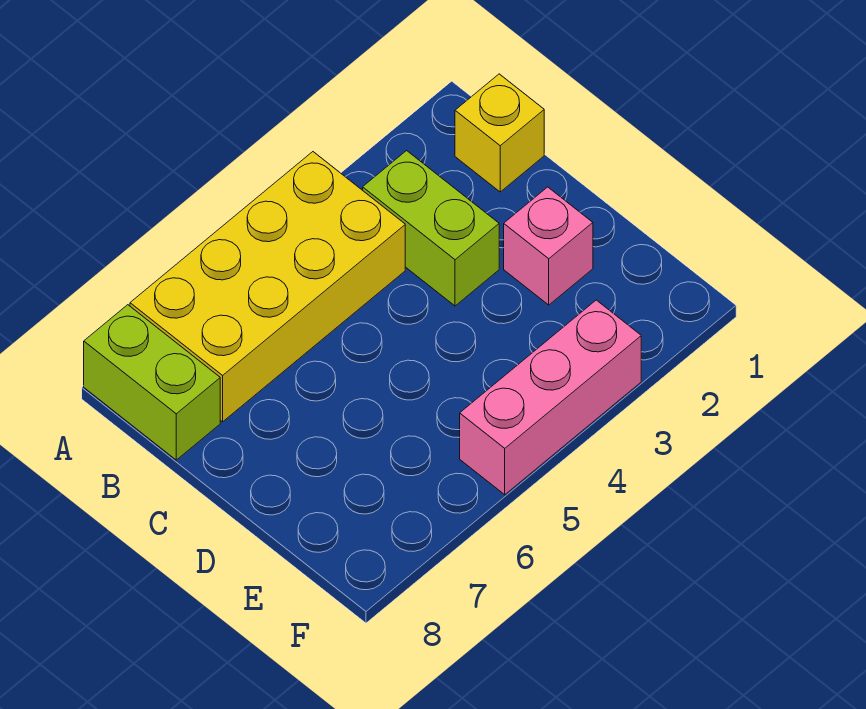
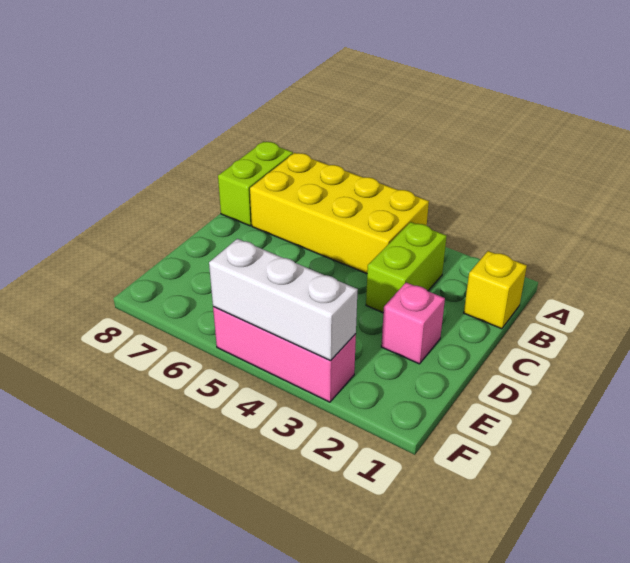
none -> white brick F3:F5 level 2

